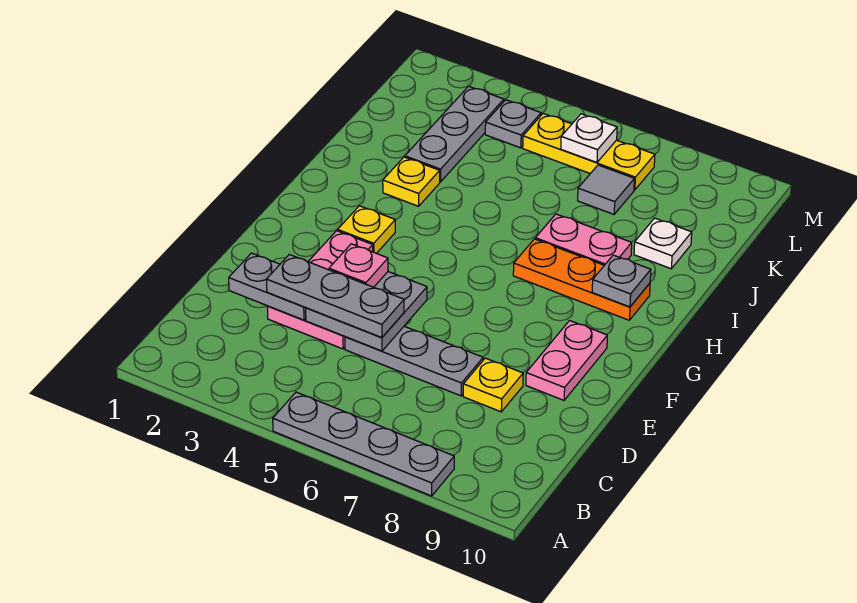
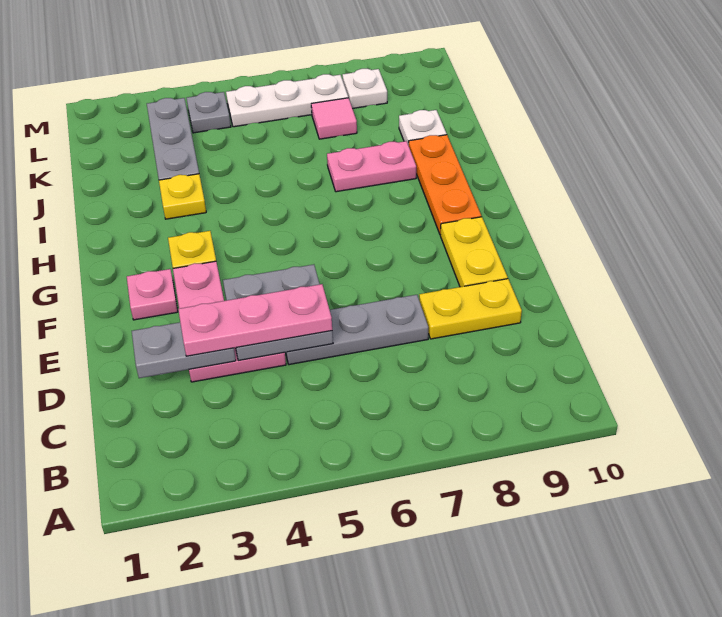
grey plate A5:A8 level 1 -> none
grey plate D3:D5 level 3 -> pink plate D3:D5 level 3
yellow plate D8 level 1 -> yellow plate D8:D9 level 1
pink plate E4 level 3 -> pink plate F2 level 1
pink plate E9:F9 level 1 -> yellow plate E9:F9 level 1
orange plate H7:H9 level 1 -> orange plate G9:I9 level 1
grey plate H9 level 2 -> none
grey tile K7 level 1 -> pink tile K7 level 1
yellow plate L5:L7 level 1 -> white plate L5:L7 level 1
white plate L6 level 2 -> white plate L8 level 1

